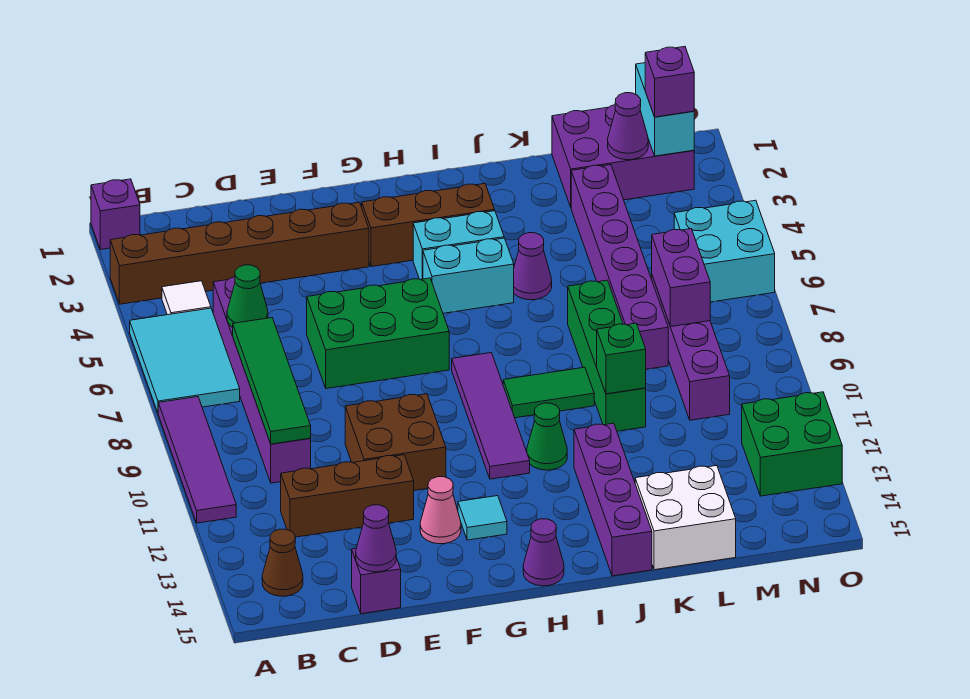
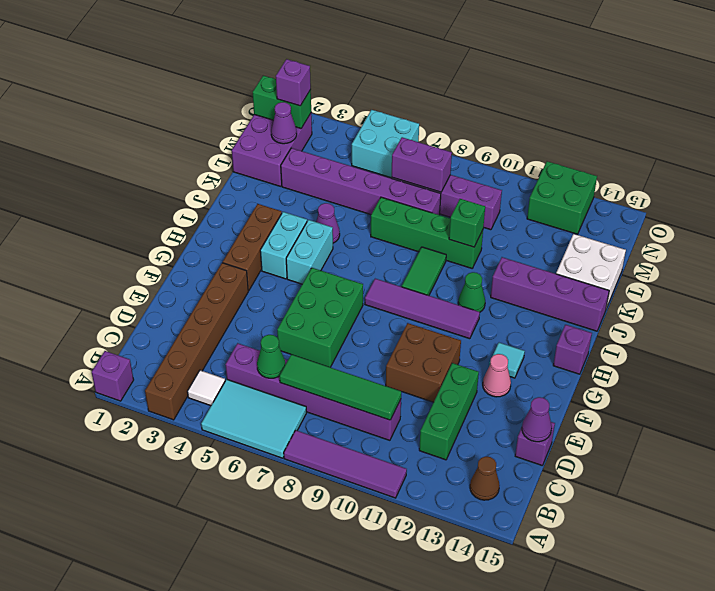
brown brick C12:E12 level 1 -> green brick C12:E12 level 1
purple cone H15 level 1 -> purple brick H15 level 1
cyan brick N1:N2 level 2 -> green brick N1:N2 level 2

